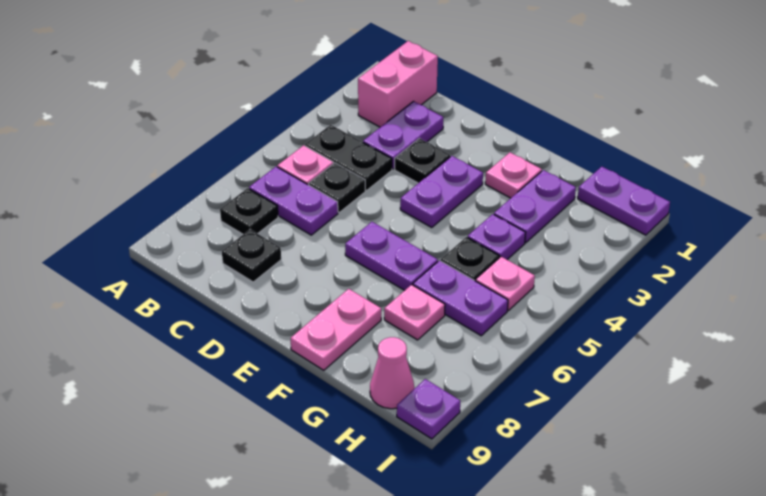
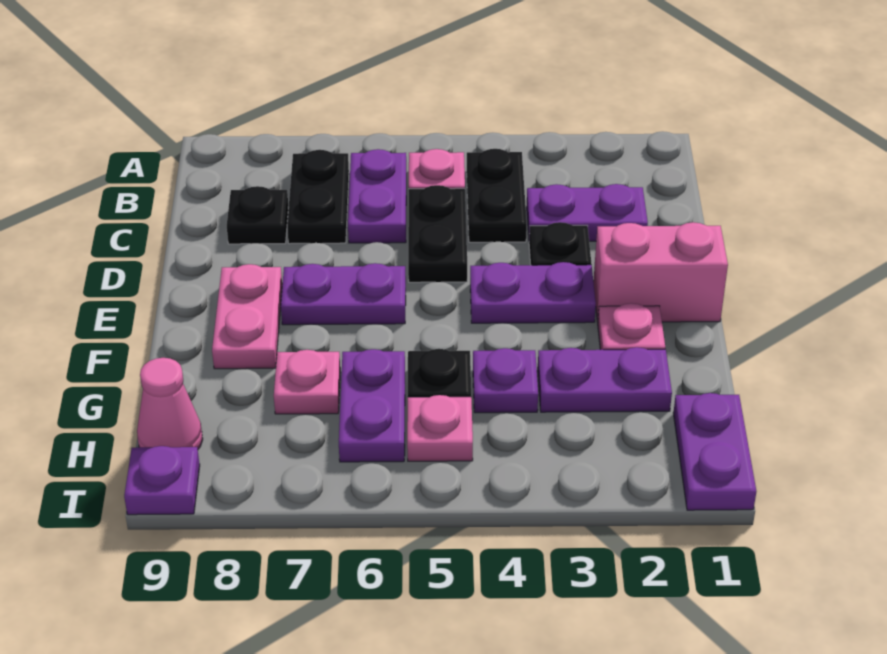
pink brick B1:B2 level 1 -> pink brick E1:E2 level 1
black plate B7 level 1 -> black plate B7:C7 level 1
black plate C5 level 1 -> black plate C5:D5 level 1
purple plate E6:F6 level 1 -> purple plate E6:E7 level 1
pink plate F8:F9 level 1 -> pink plate E8:F8 level 1

